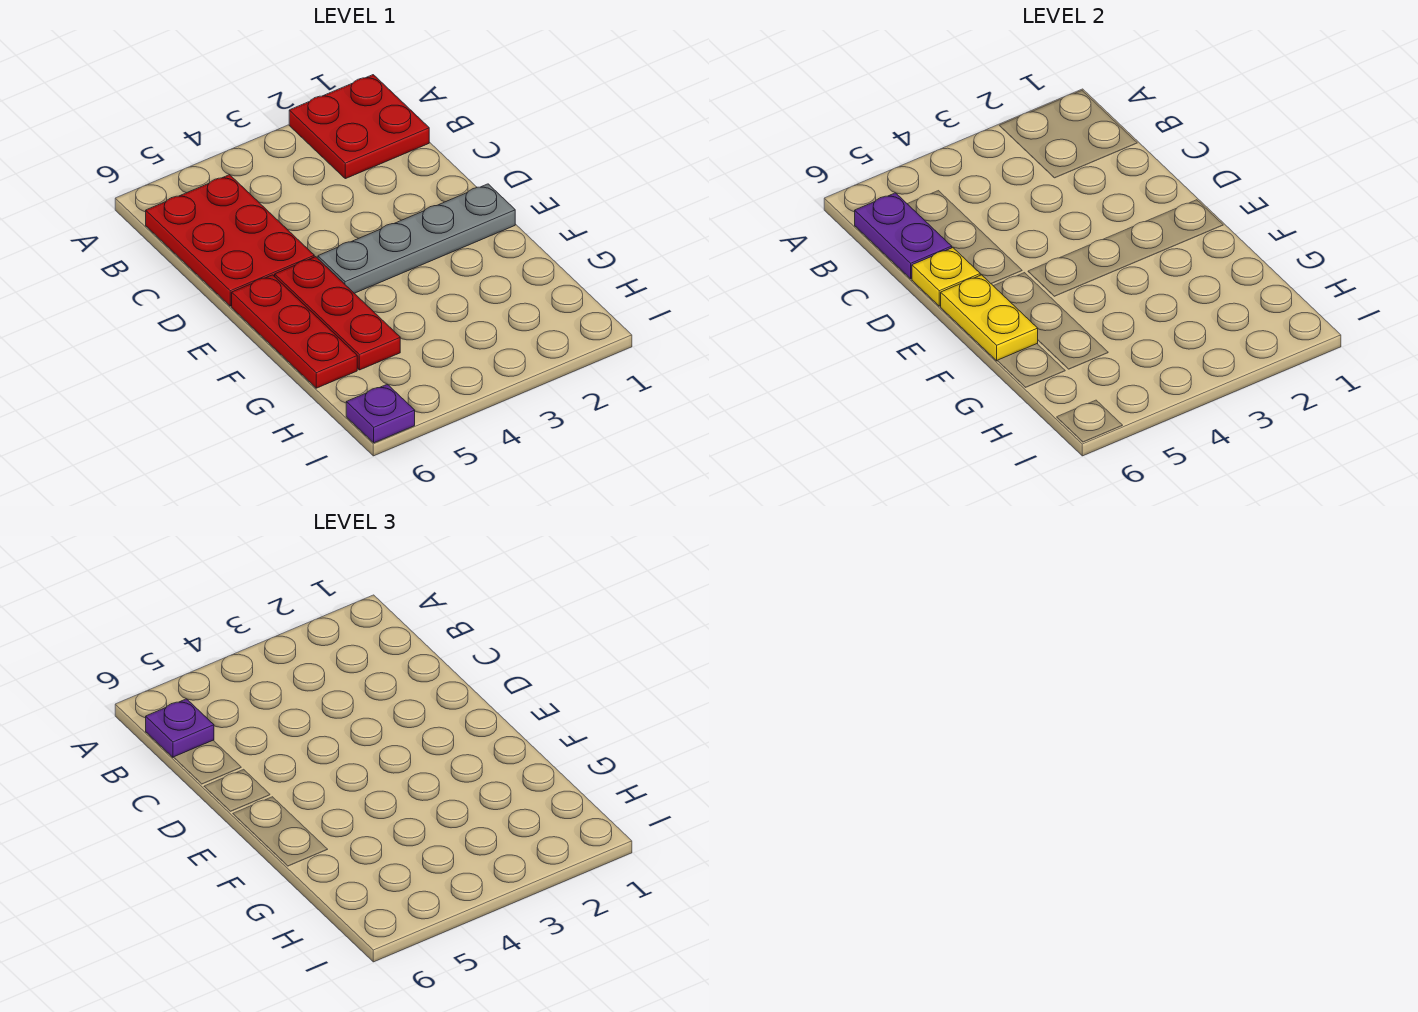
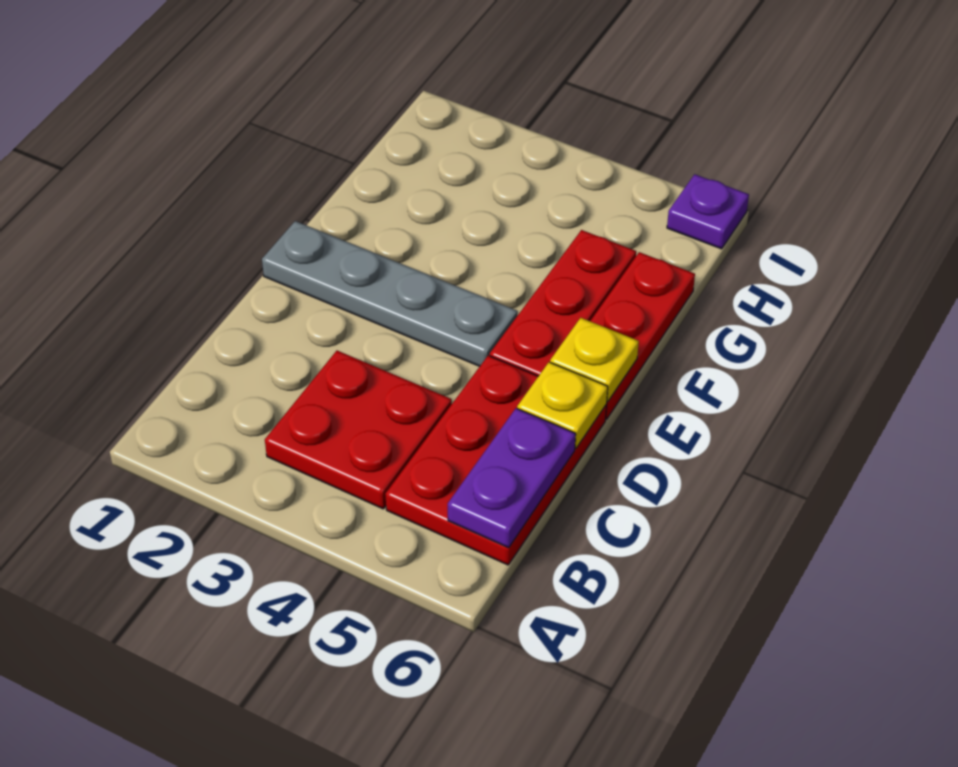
red plate A1:B2 level 1 -> red plate B3:C4 level 1
purple plate B6 level 3 -> none
yellow plate E6:F6 level 2 -> yellow plate E6 level 2

